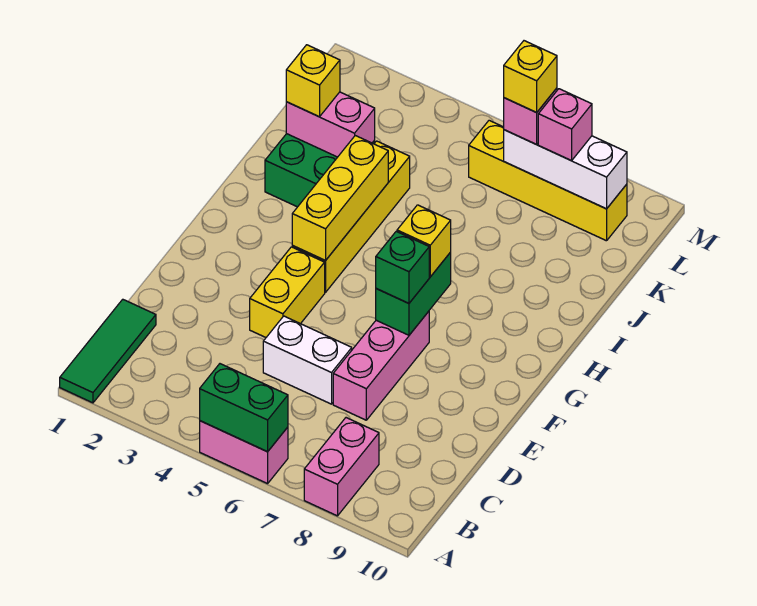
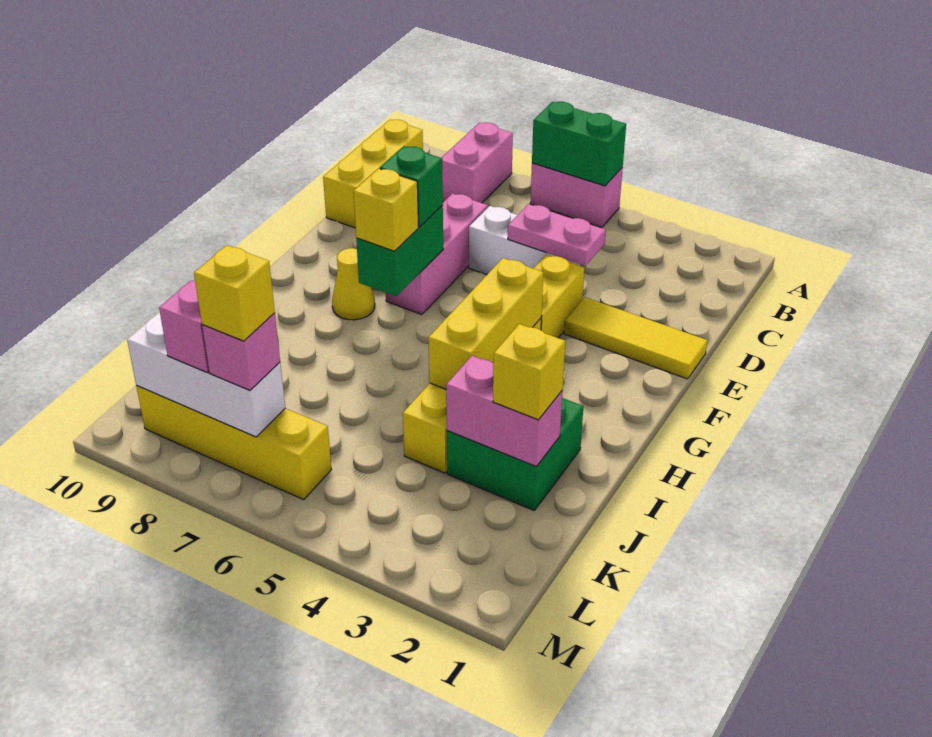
green tile A1:C1 level 1 -> none
none -> yellow brick B10:D10 level 1
none -> pink plate D4:D5 level 2
none -> yellow tile E1:E3 level 1
none -> yellow cone G8 level 1

